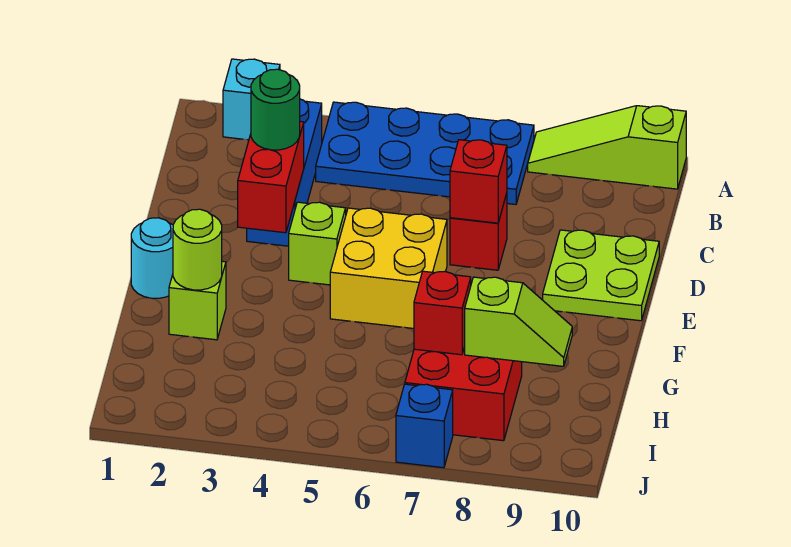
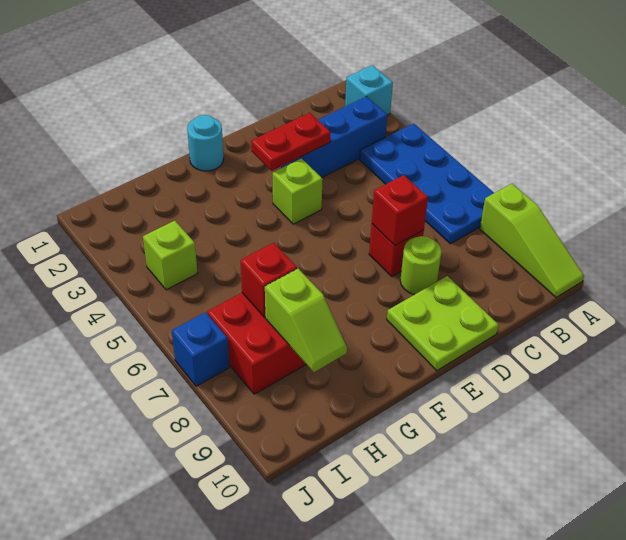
lime slope A8:A10 level 1 top 10 -> lime slope A8:A10 level 1 top 8
red brick D3:E3 level 2 -> red plate D3:E3 level 2
green round brick D3 level 3 -> none
yellow brick E5:F6 level 1 -> none
lime brick G2 level 1 -> lime brick I4 level 1
lime round brick G2 level 2 -> lime round brick D8 level 1

